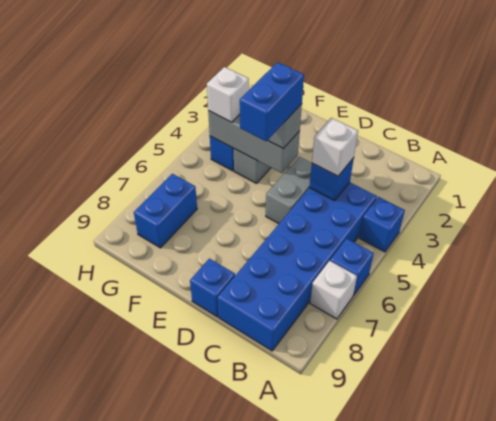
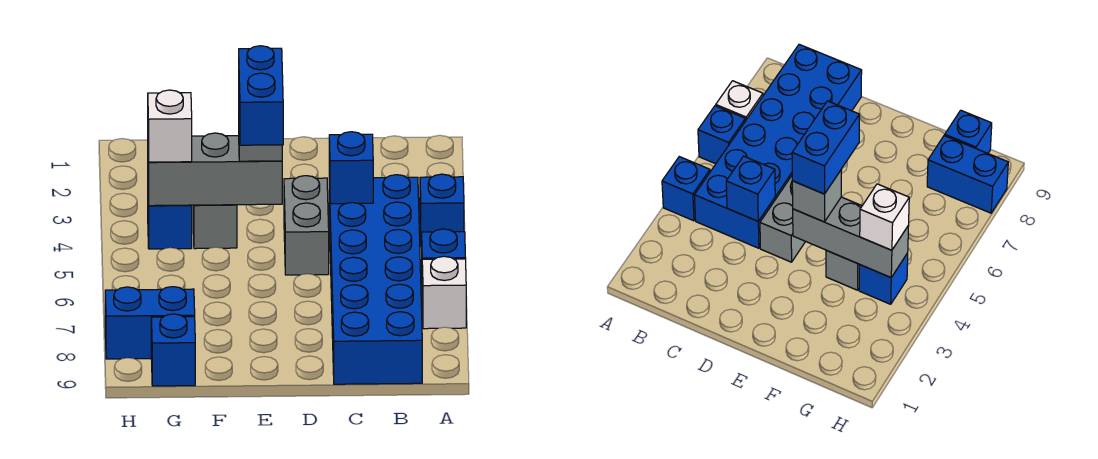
white brick C4 level 3 -> none
blue brick D9 level 1 -> blue brick G9 level 1
blue brick G7:G8 level 1 -> blue brick G8:H8 level 1

